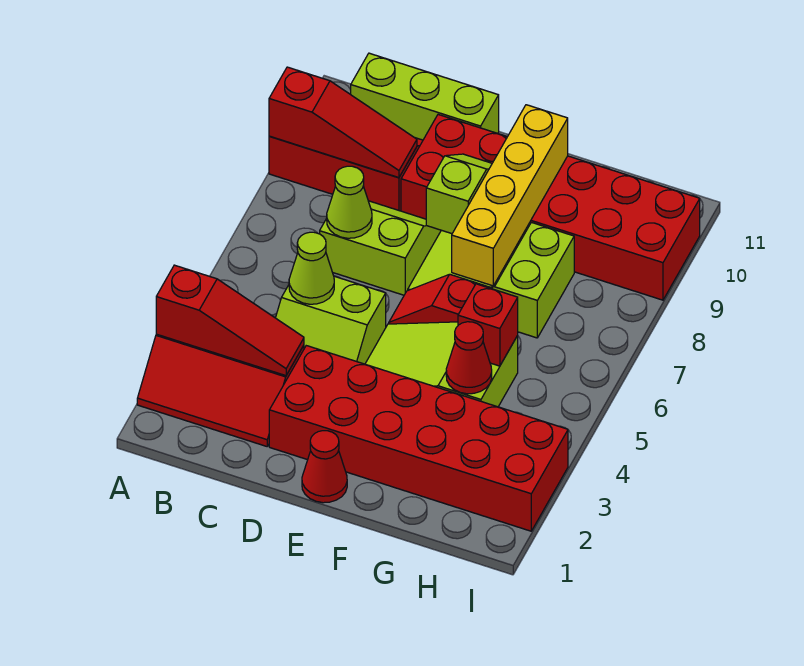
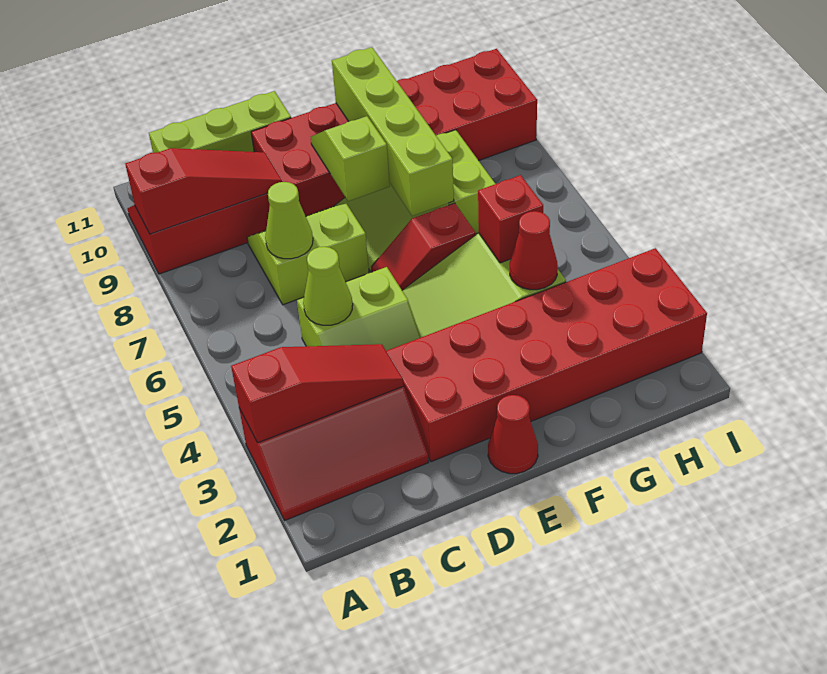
yellow brick F7:F10 level 2 -> lime brick F7:F10 level 2

